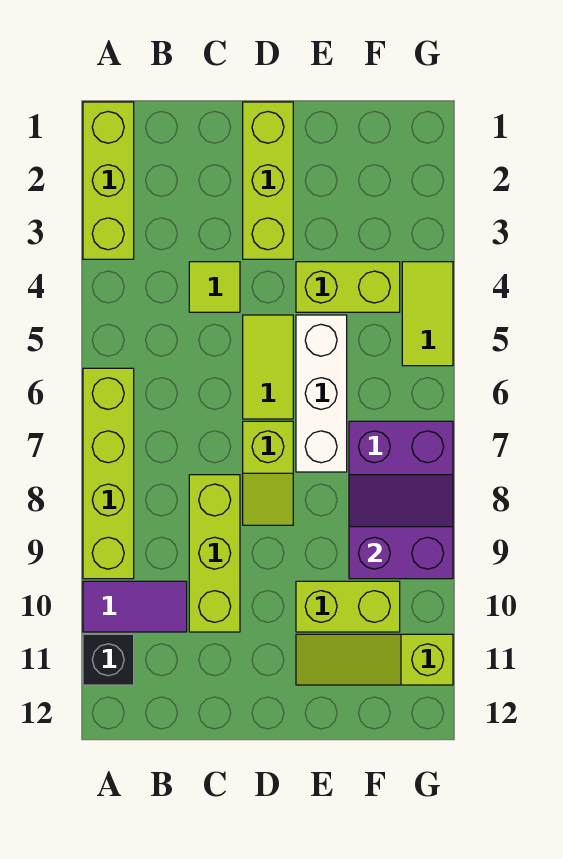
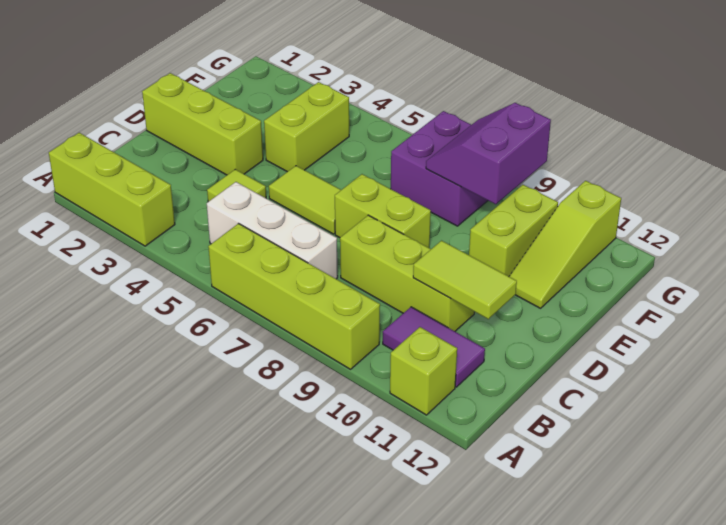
purple tile A10:B10 level 1 -> purple tile B10:B11 level 1
black brick A11 level 1 -> lime brick A11 level 1
lime slope D7:D8 level 1 top 7 -> lime brick D7:D8 level 1
white brick E5:E7 level 1 -> white brick B5:B7 level 1
lime tile G4:G5 level 1 -> lime tile C10:C11 level 2

